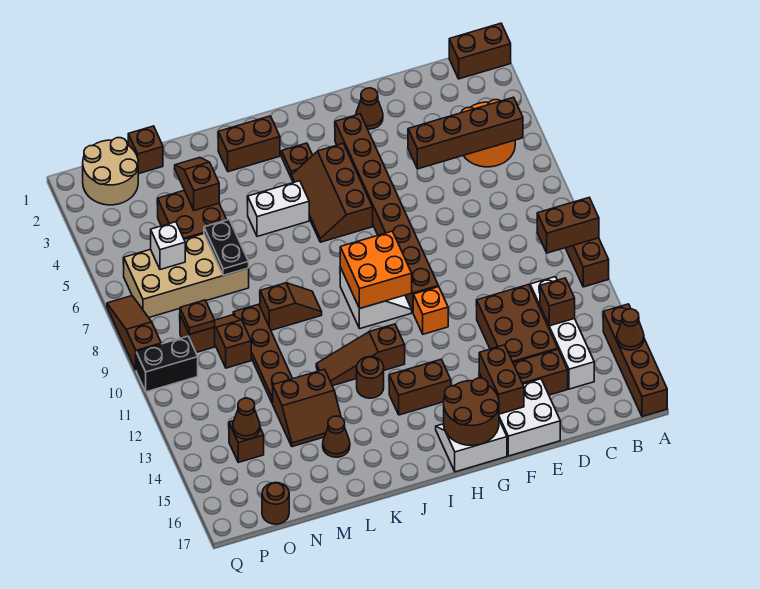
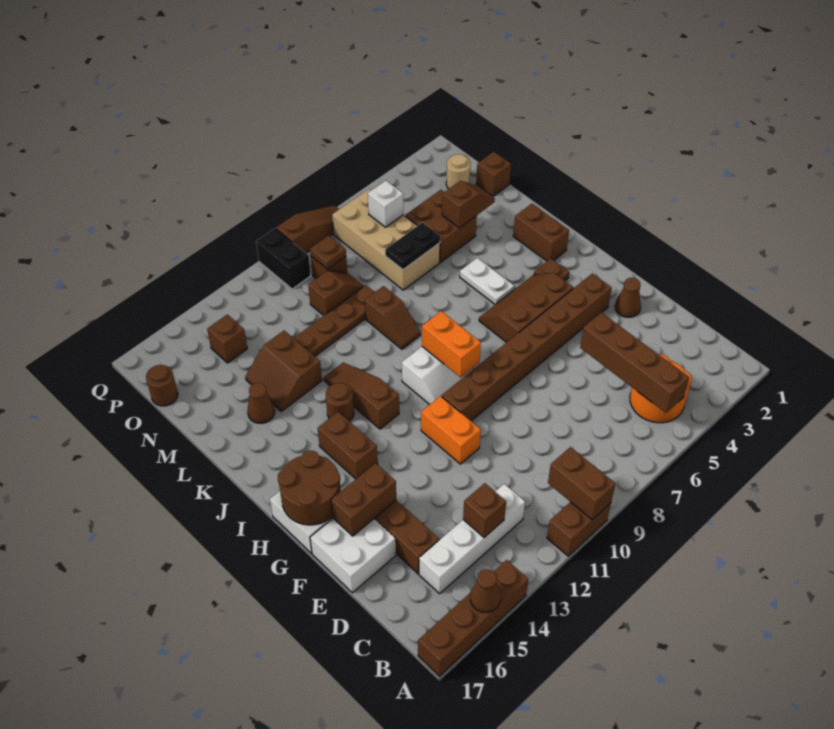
brown brick A1:B1 level 1 -> none
brown brick D12:E14 level 1 -> none
orange brick G11 level 1 -> orange brick F11:G11 level 1
orange brick H9:I10 level 2 -> orange brick H9:I9 level 2
white brick J5:K5 level 1 -> white plate J5:K5 level 1
tan round brick O1:P2 level 1 -> tan round brick O2 level 1
brown cone O14 level 2 -> none

